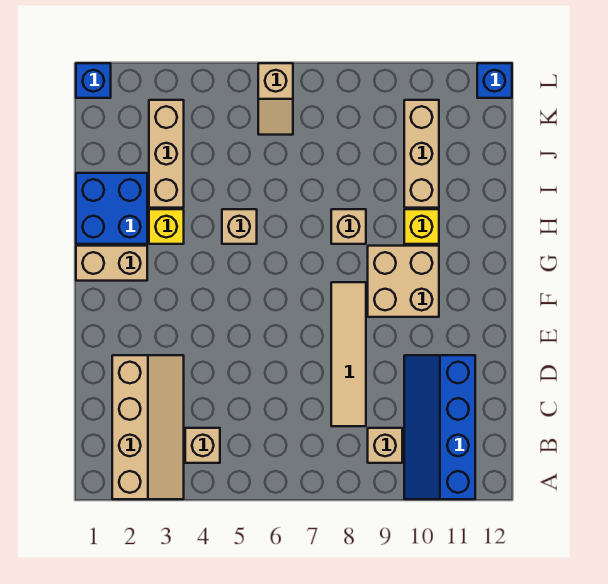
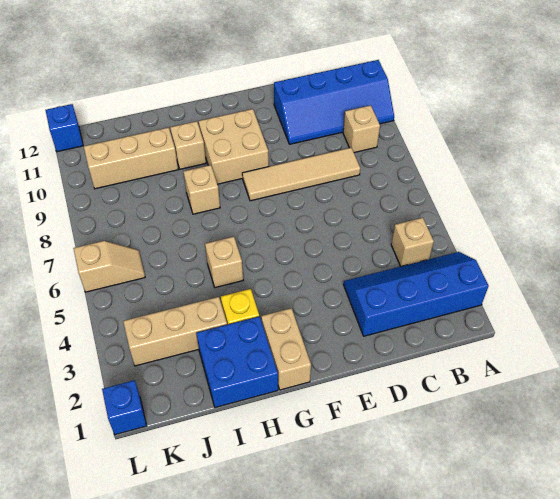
tan slope A2:D3 level 1 top 2 -> blue slope A2:D3 level 1 top 2
yellow brick H10 level 1 -> tan brick H10 level 1

